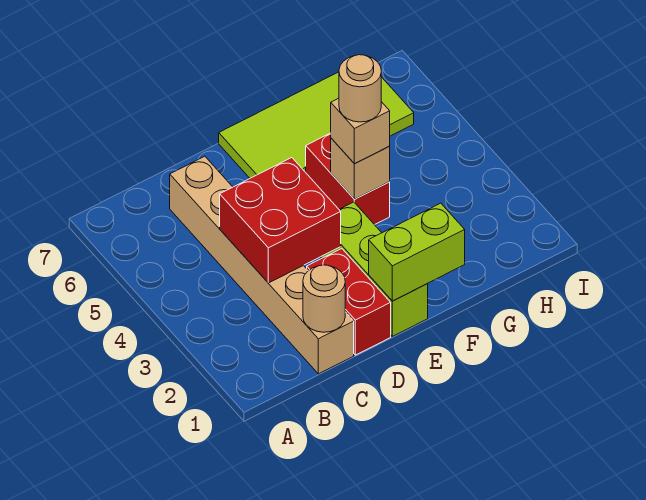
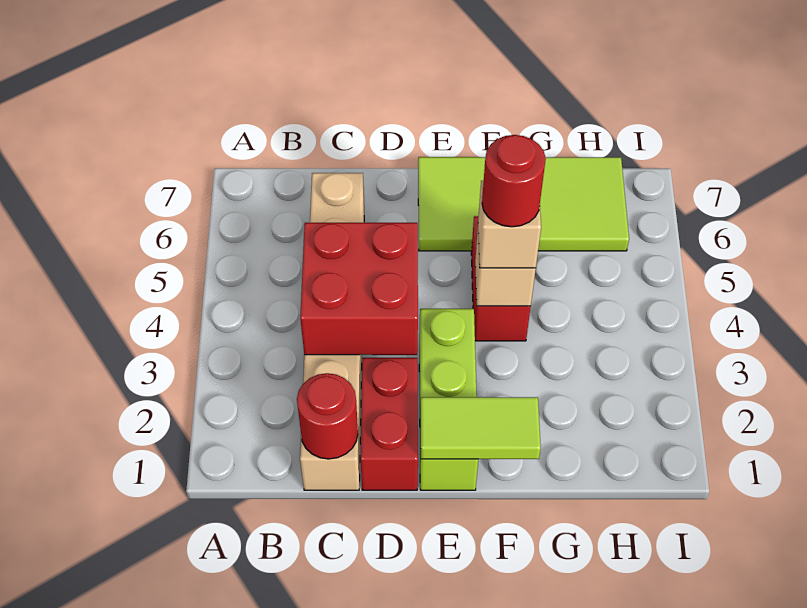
tan round brick C1 level 2 -> red round brick C1 level 2
lime brick E1:F1 level 2 -> lime tile E1:F1 level 2
tan round brick F4 level 4 -> red round brick F4 level 4

